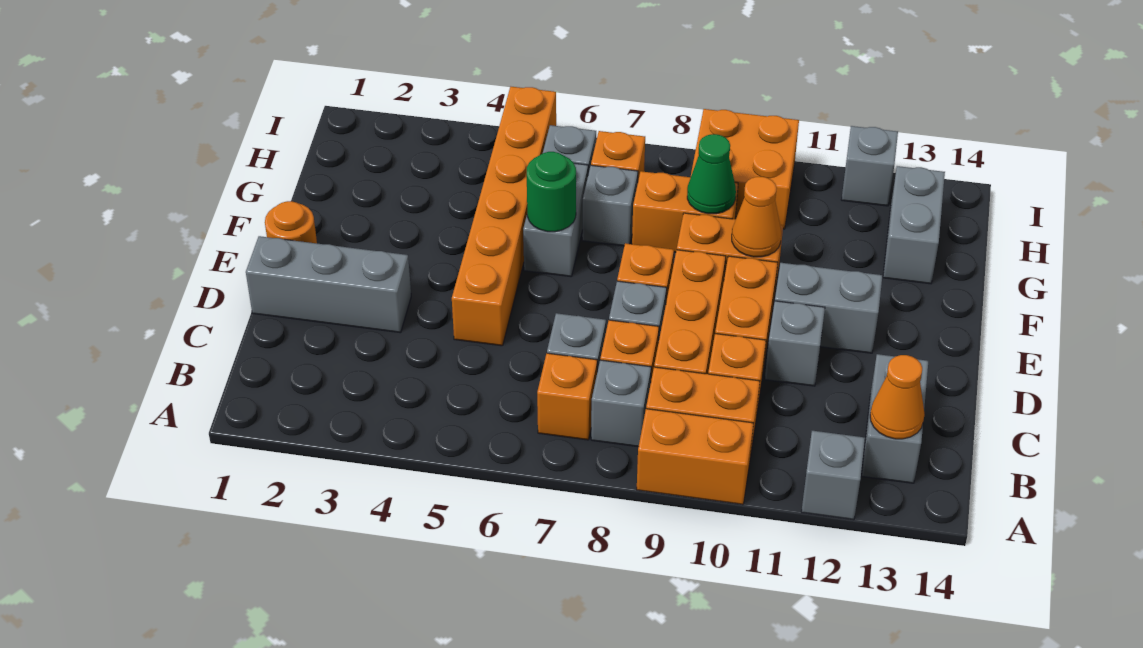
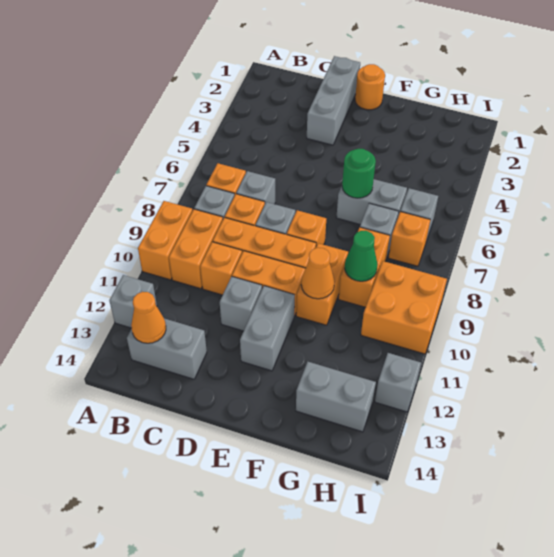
orange brick D5:I5 level 1 -> none

